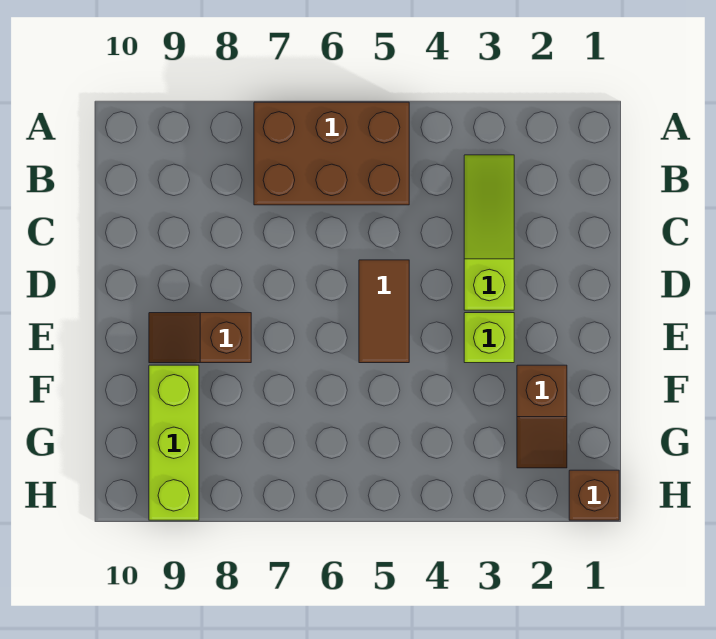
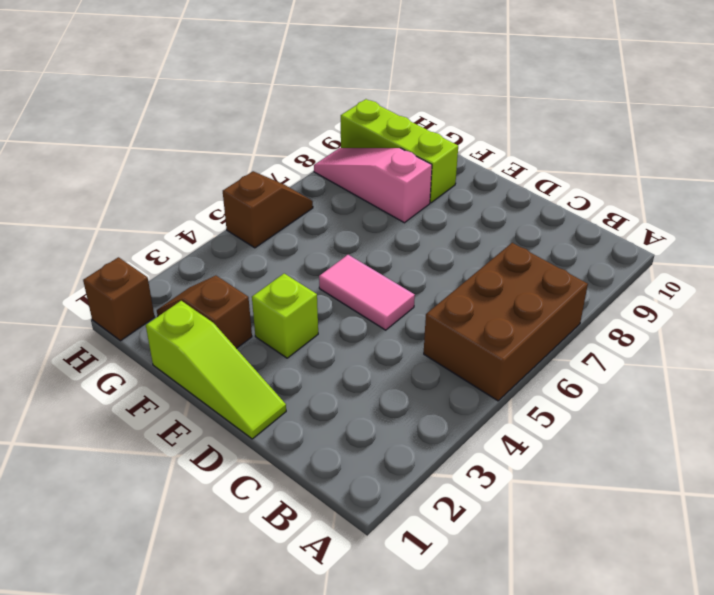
lime slope B3:D3 level 1 top D -> lime slope D1:F1 level 1 top F
brown tile D5:E5 level 1 -> pink tile D5:E5 level 1
brown slope E8:E9 level 1 top 8 -> brown slope H5:H6 level 1 top 5
none -> pink slope F8:H8 level 1 top F

